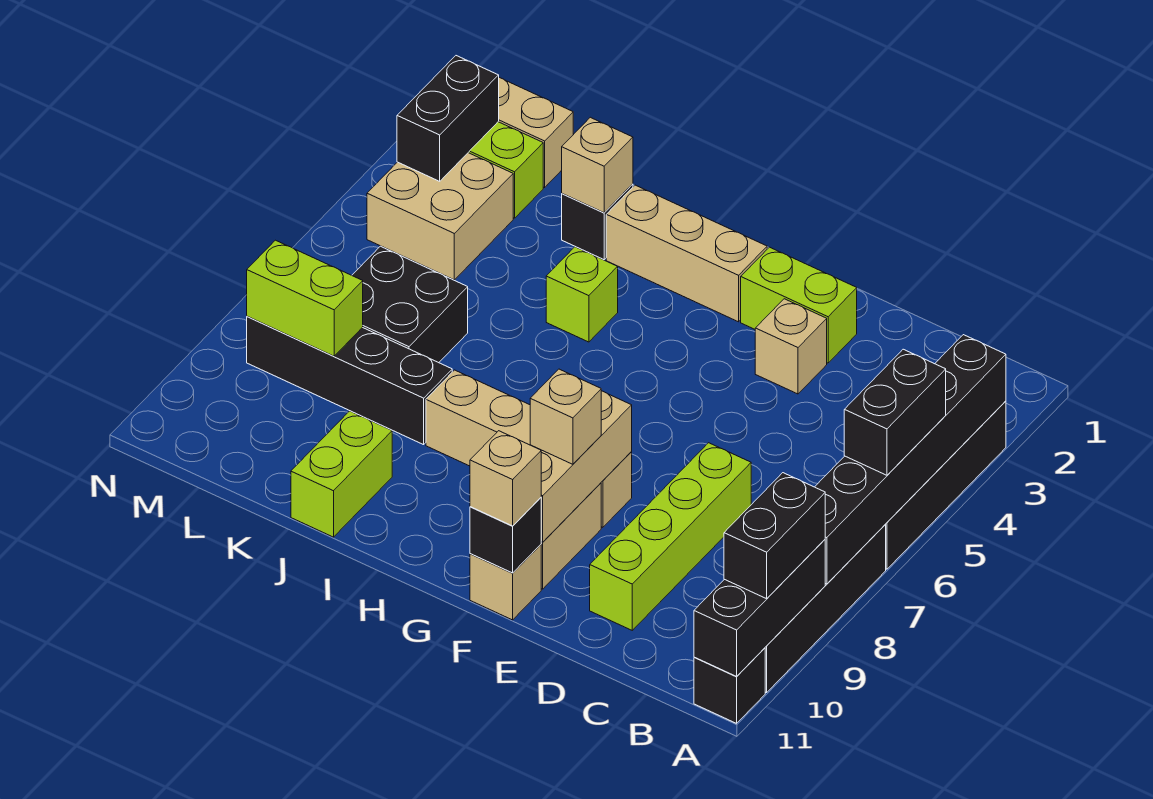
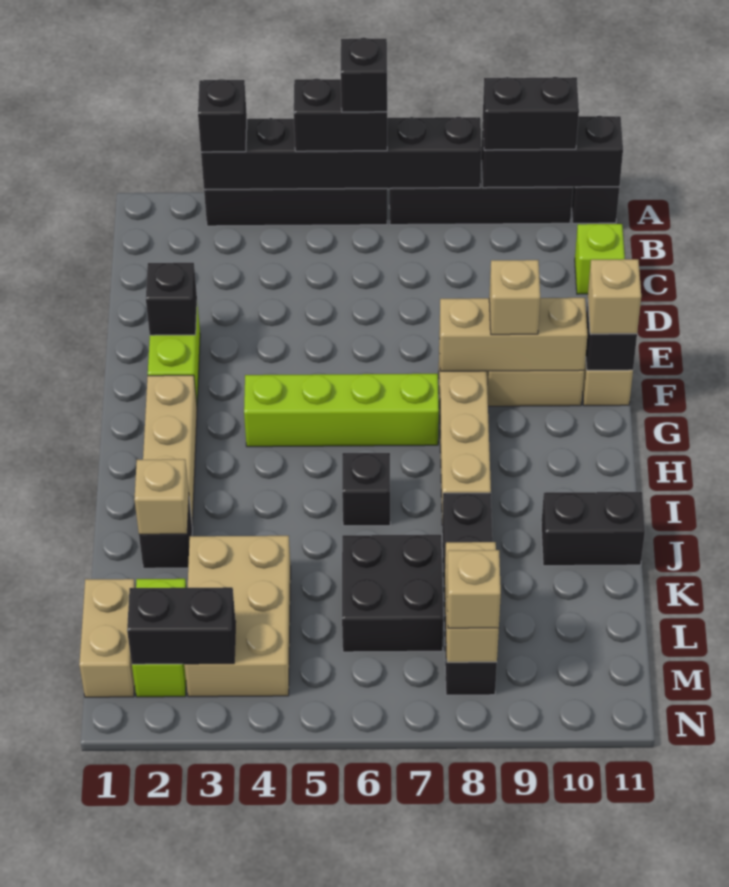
none -> black brick A3 level 3
none -> black brick A6 level 4
lime brick D7:D10 level 1 -> lime brick G4:G7 level 1
none -> black brick E2 level 2
tan brick E3 level 1 -> tan brick M8 level 3
lime brick I4 level 1 -> lime brick C11 level 1
none -> black brick I6 level 1
lime brick J10:J11 level 1 -> black brick J10:J11 level 1
tan brick L3:M4 level 1 -> tan brick K3:M4 level 1
lime brick L8:M8 level 2 -> tan brick L8:M8 level 2

